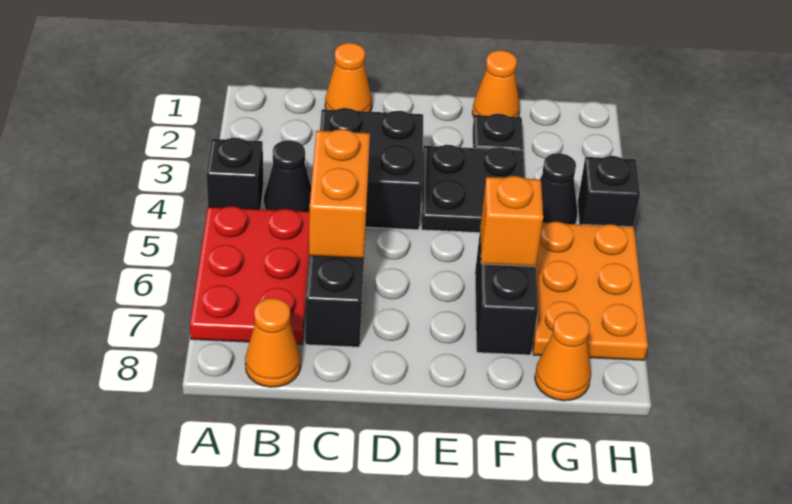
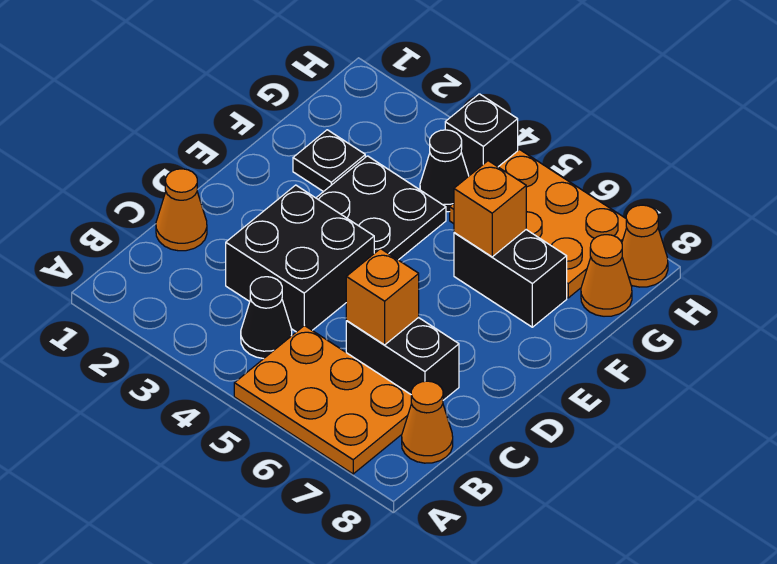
black brick A4 level 1 -> none
red plate A5:B7 level 1 -> orange plate A5:B7 level 1
orange brick C5:C6 level 2 -> orange brick C6 level 2
orange cone F1 level 1 -> orange cone H8 level 1

